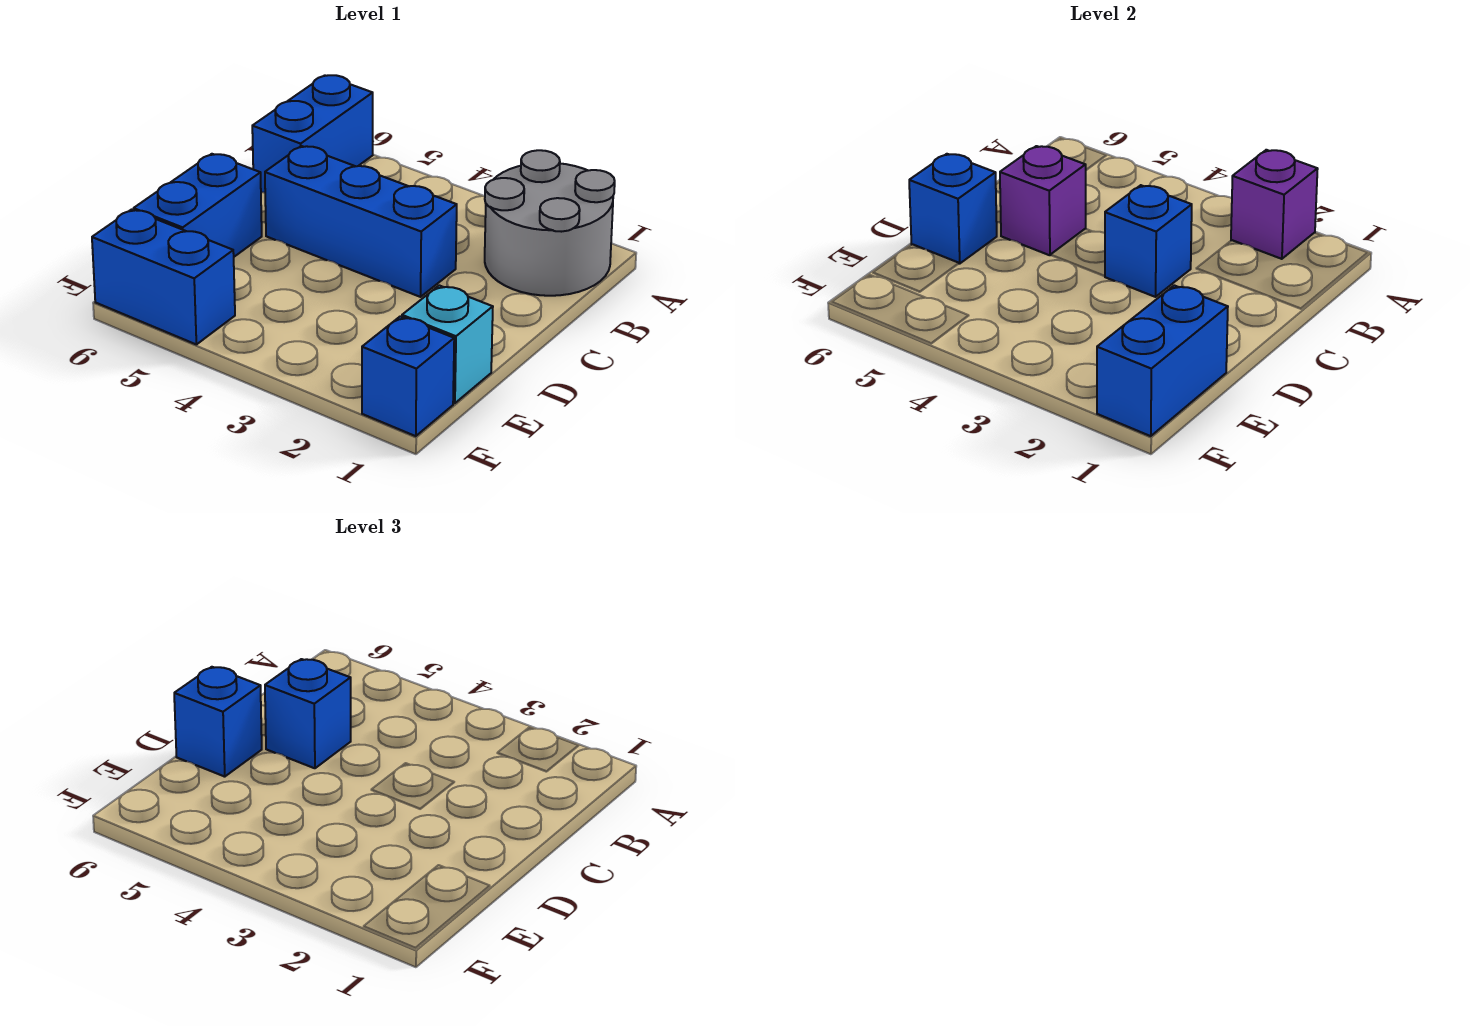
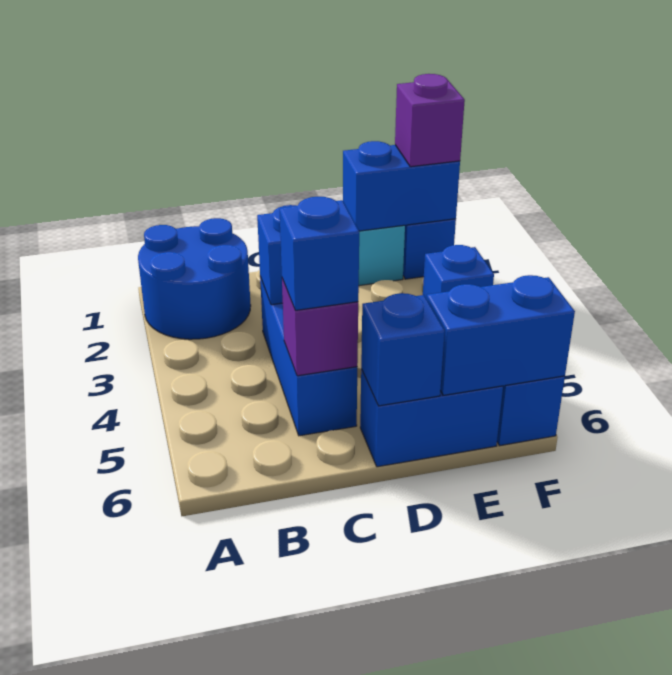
grey round brick A1:B2 level 1 -> blue round brick A1:B2 level 1
purple brick A2 level 2 -> purple brick F1 level 3
blue brick A6:B6 level 1 -> blue brick E6:F6 level 2
blue brick D6 level 3 -> blue brick F3 level 1

